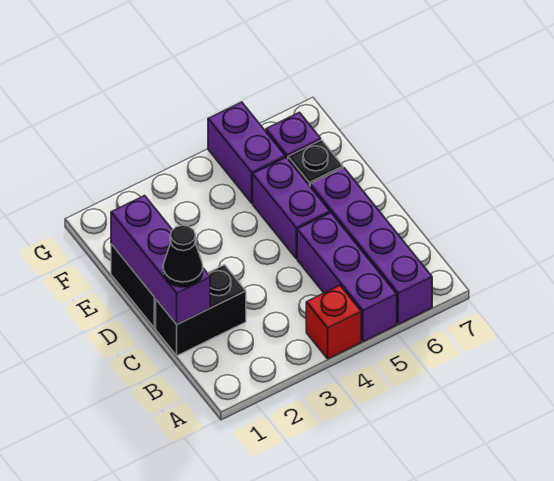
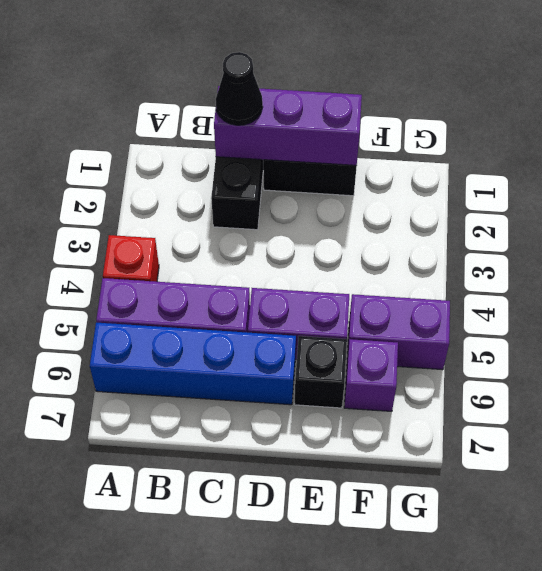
purple brick A6:D6 level 1 -> blue brick A6:D6 level 1

